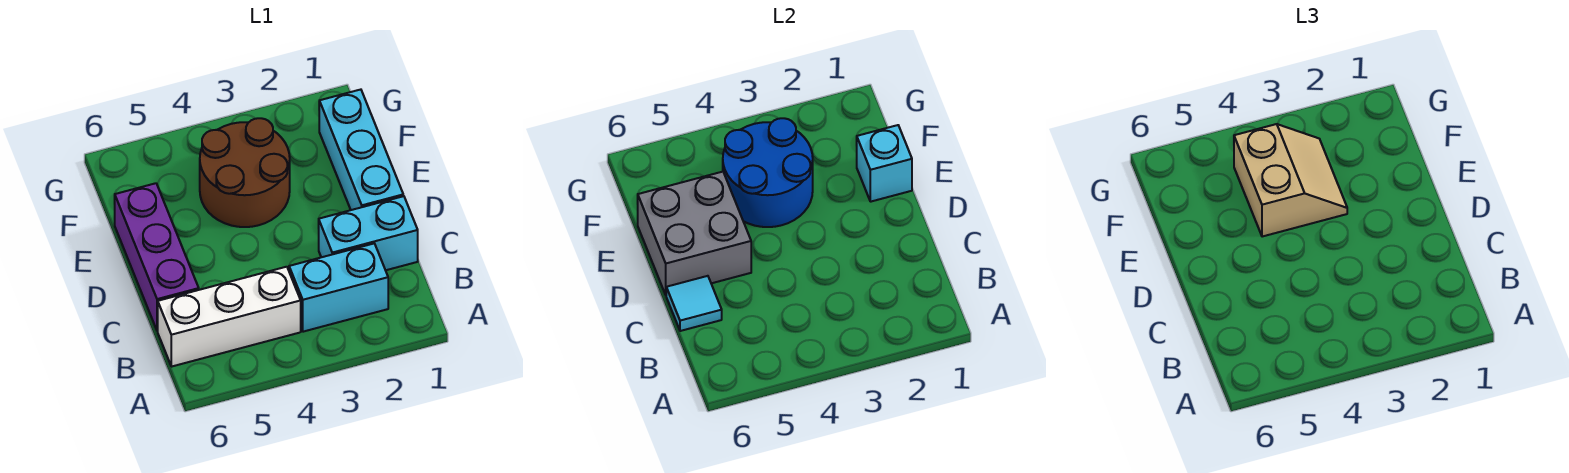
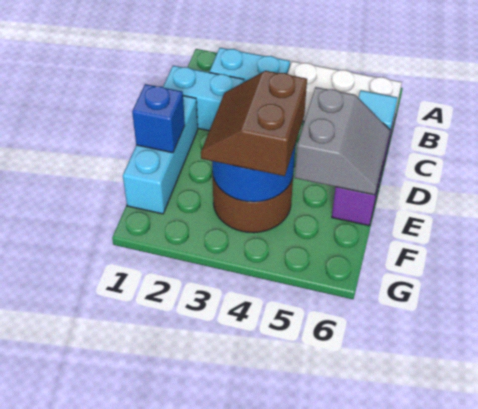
grey brick D5:E6 level 2 -> grey slope D5:E6 level 2 top 5
cyan brick E1 level 2 -> blue brick E1 level 2
tan slope E3:F4 level 3 top 4 -> brown slope E3:F4 level 3 top 4

